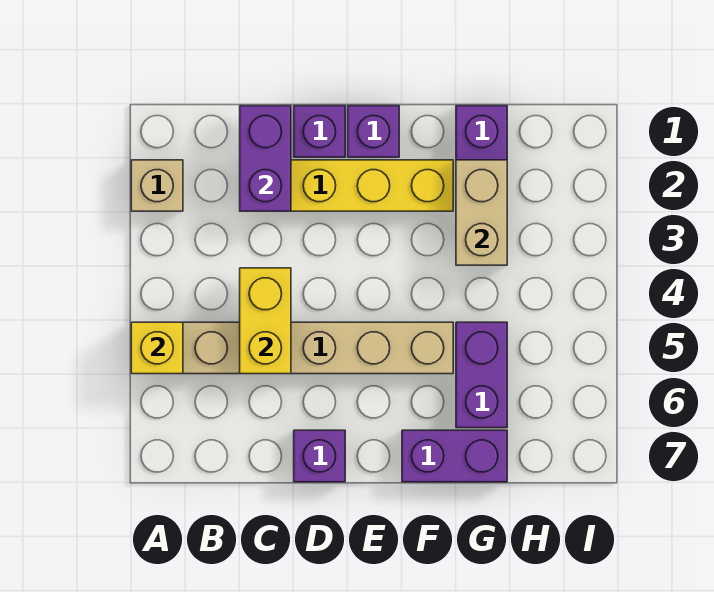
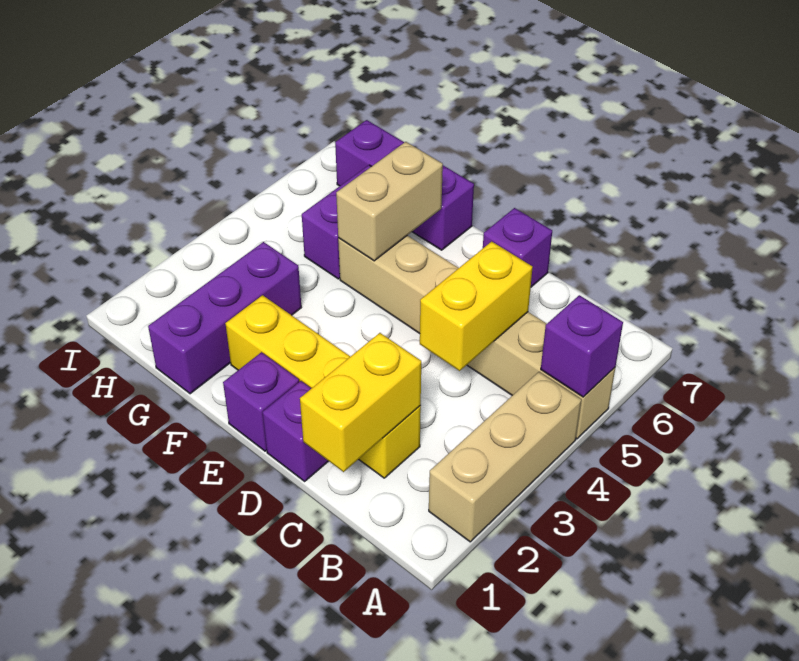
tan brick A2 level 1 -> tan brick A2:A4 level 1
yellow brick A5 level 2 -> purple brick A5 level 2
purple brick C1:C2 level 2 -> yellow brick C1:C2 level 2
purple brick F7:G7 level 1 -> purple brick F7:H7 level 1
tan brick G2:G3 level 2 -> tan brick F5:F6 level 2

